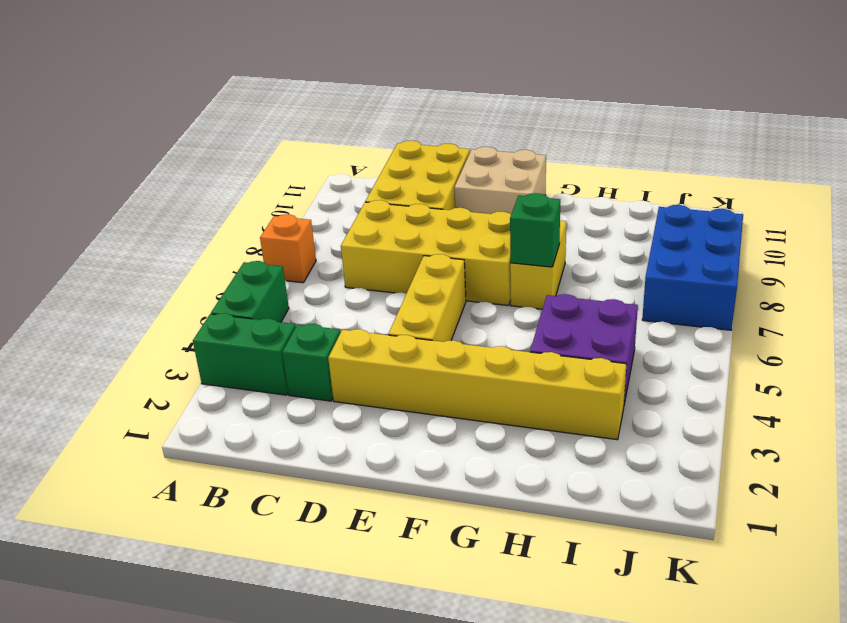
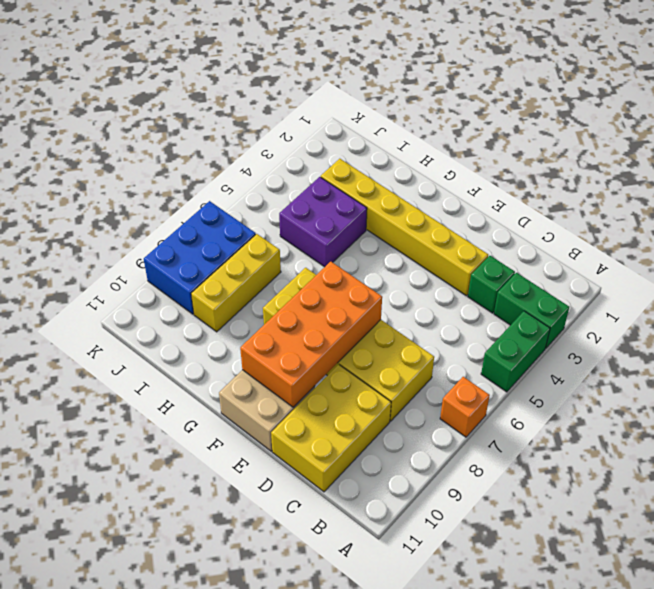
yellow brick E4:E6 level 1 -> yellow brick I7:I9 level 1
none -> orange brick E7:F10 level 2
green brick G7 level 2 -> none

